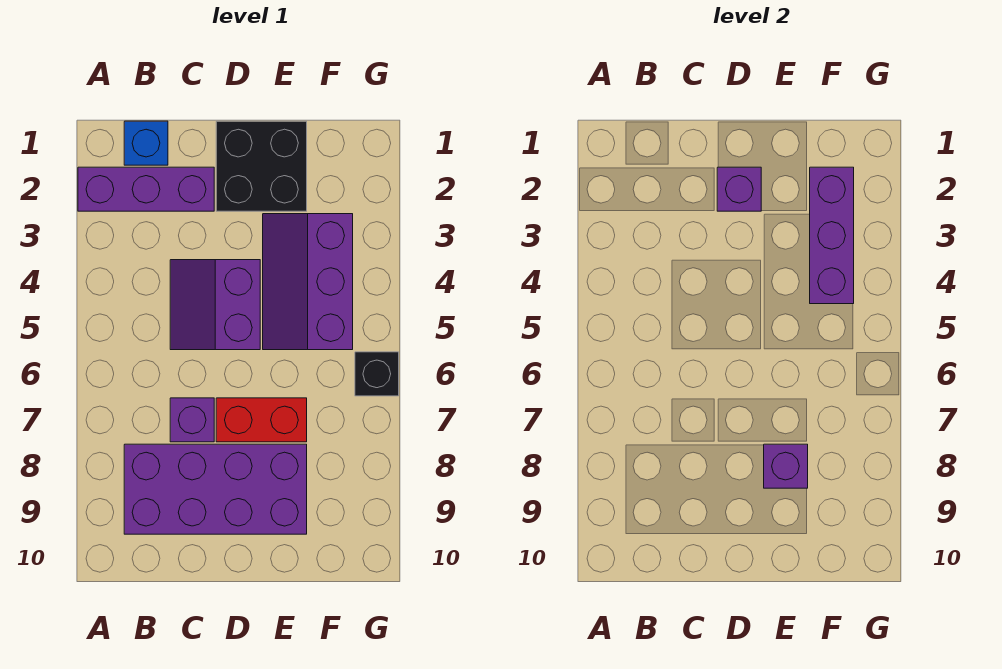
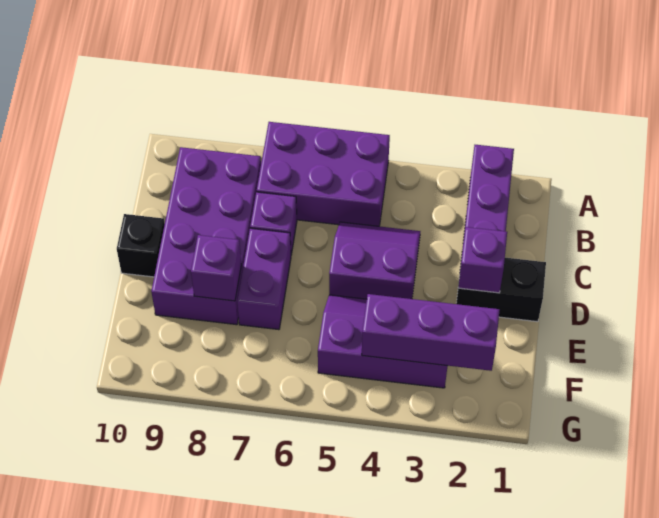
none -> purple brick A5:B7 level 1
blue brick B1 level 1 -> none
black brick D1:E2 level 1 -> black brick D1:D2 level 1
red brick D7:E7 level 1 -> purple brick D7:E7 level 1
black brick G6 level 1 -> black brick D10 level 1

